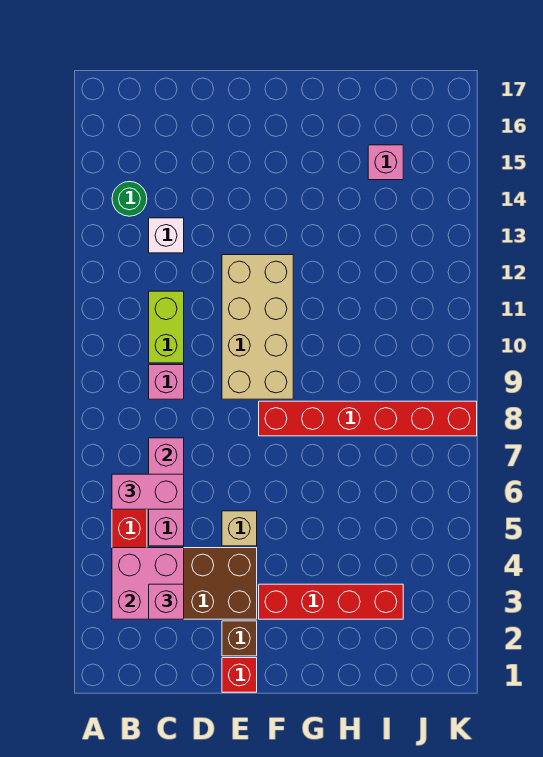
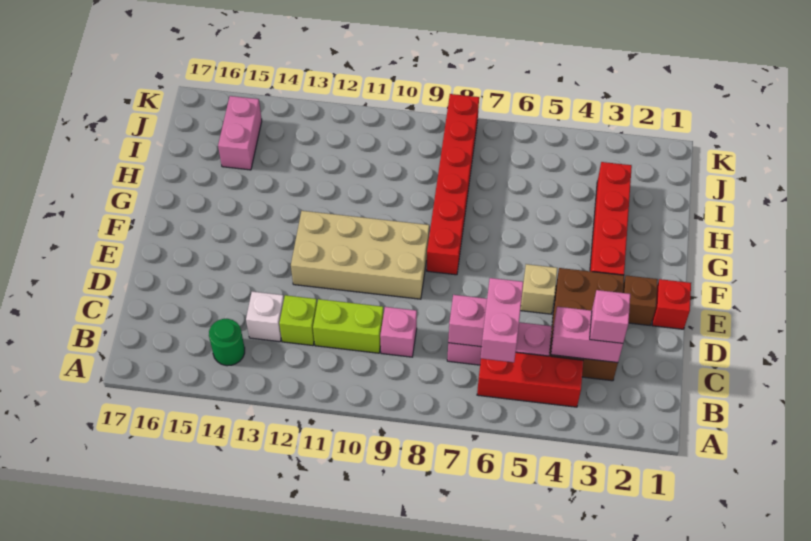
pink brick B3:C4 level 2 -> pink brick C3:C4 level 2
none -> lime brick C12 level 1
pink brick I15 level 1 -> pink brick I15:J15 level 1

